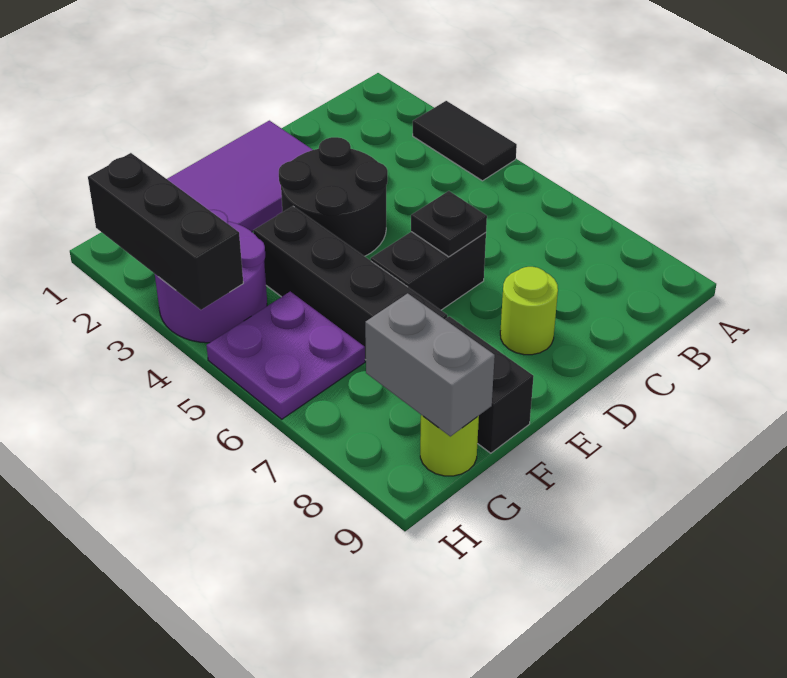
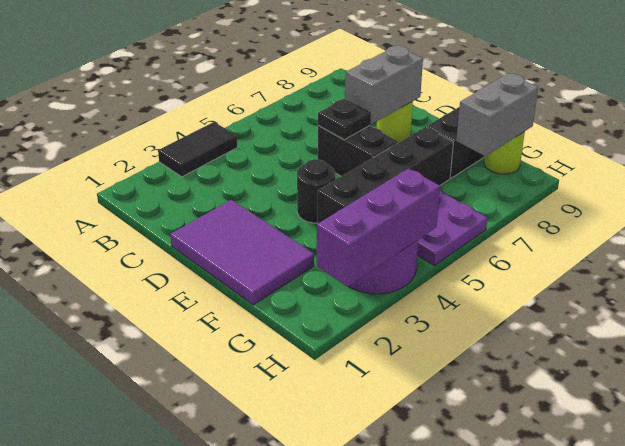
black round brick D3:E4 level 1 -> black round brick E4 level 1
none -> grey brick D7:D8 level 2
black brick H2:H4 level 2 -> purple brick H2:H4 level 2

